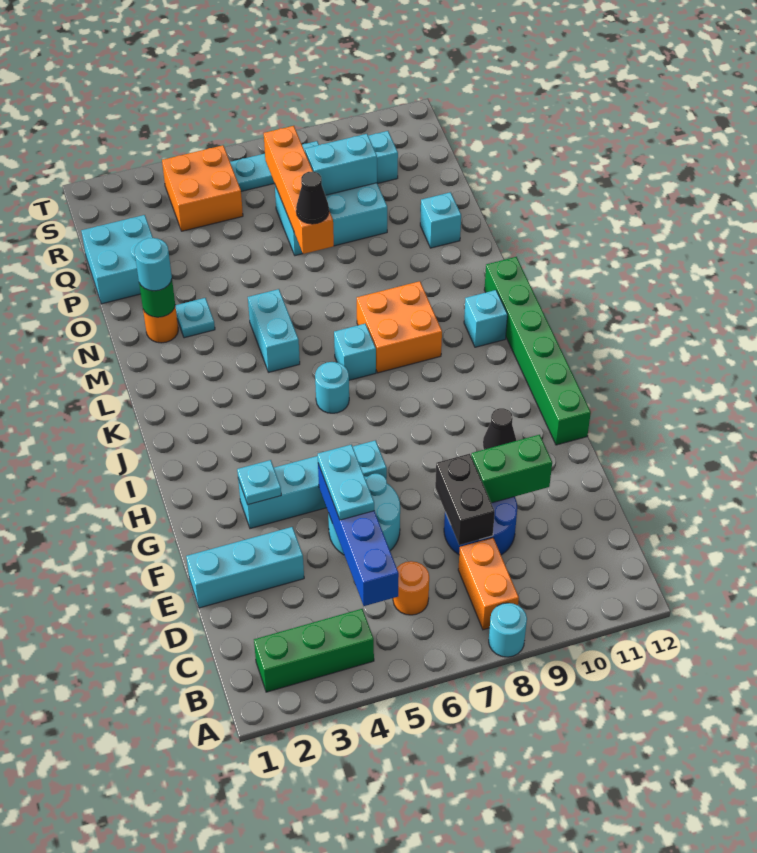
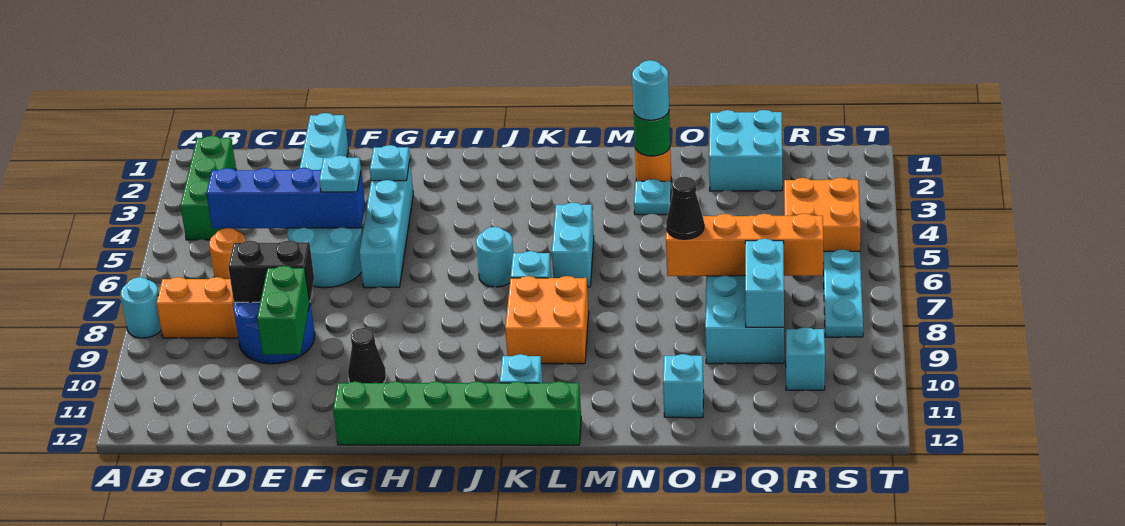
cyan plate E5:F5 level 3 -> cyan plate F5 level 3
cyan brick L5:M5 level 1 -> cyan brick L5:L6 level 1

